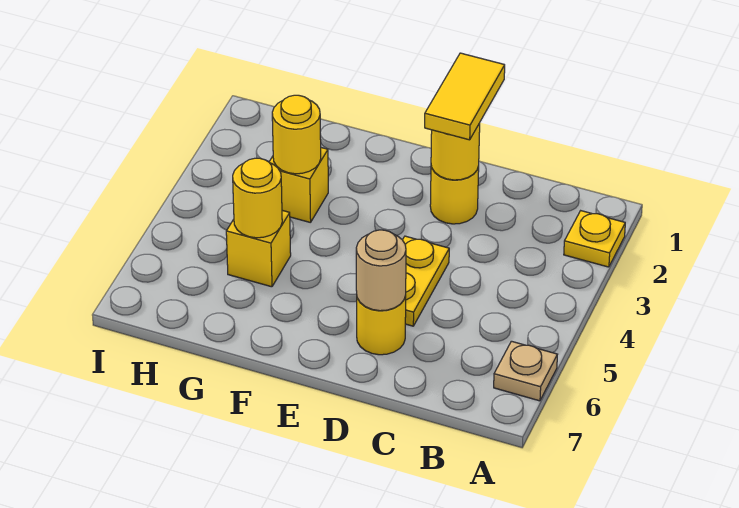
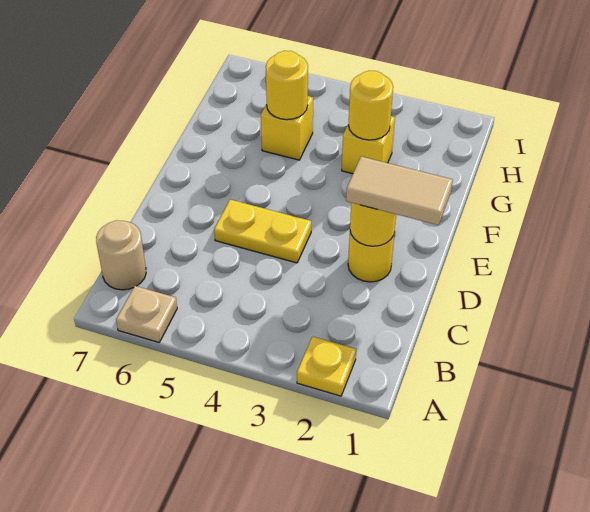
yellow tile D1:D2 level 3 -> tan tile D1:D2 level 3
yellow round brick D6 level 1 -> none
tan round brick D6 level 2 -> tan round brick B7 level 1

